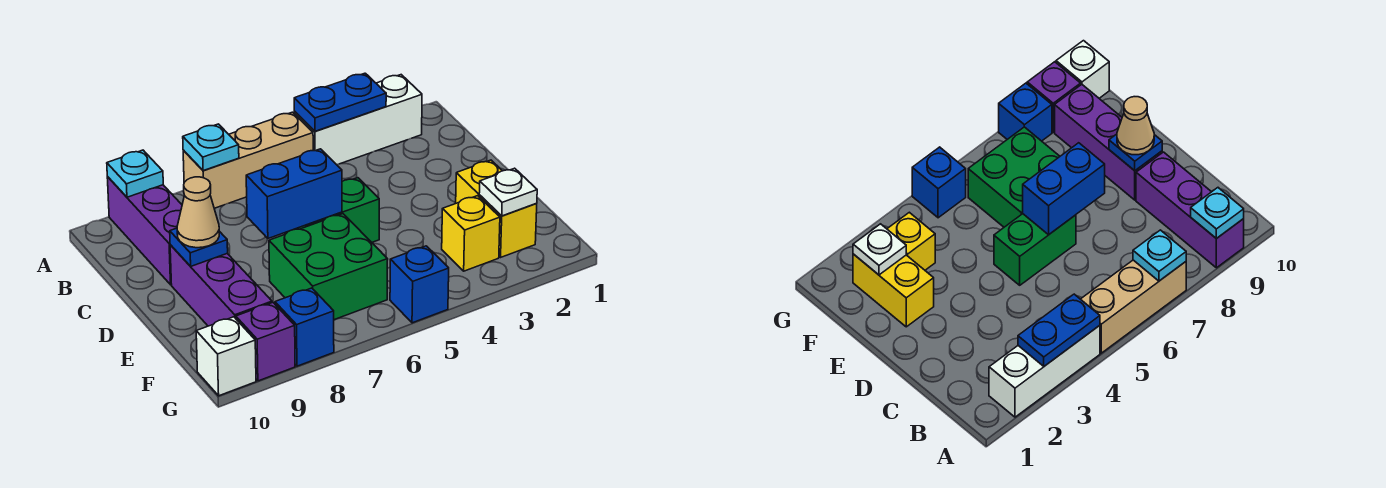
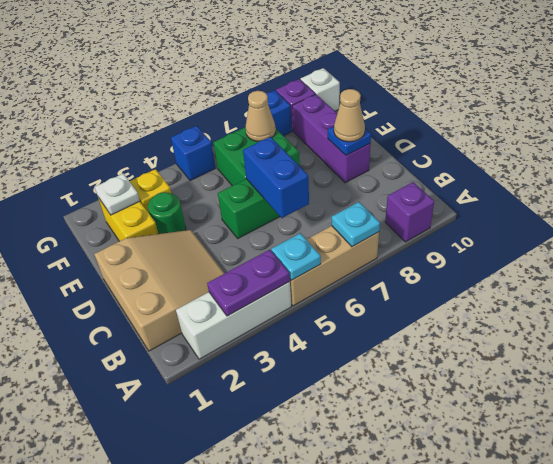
blue plate A3:A4 level 2 -> purple plate A3:A4 level 2
purple brick A9:C9 level 1 -> purple brick A9 level 1
cyan plate A9 level 2 -> cyan plate A5 level 2
none -> tan slope B1:D3 level 1 top 1
blue brick D6:D7 level 2 -> blue brick C6:D6 level 2
none -> green round brick E3 level 1
none -> tan cone F7 level 2

